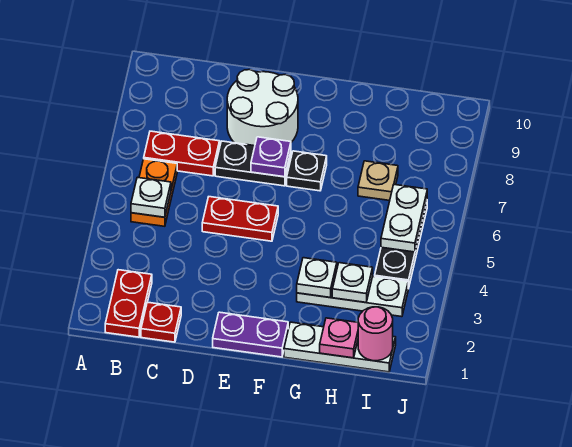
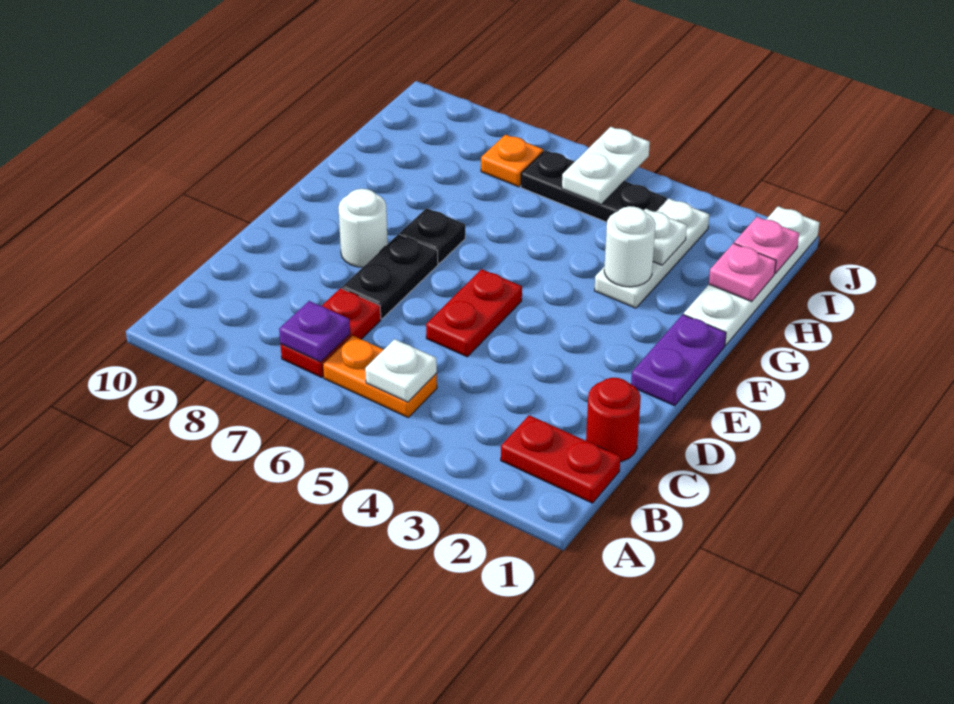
red plate C1 level 1 -> red round brick C1 level 1
white round brick D8:E9 level 1 -> white round brick E8 level 1
purple plate E7 level 2 -> purple plate B7 level 2
white plate G1:I1 level 1 -> white plate G1:J1 level 1
white plate G3 level 2 -> white round brick G3 level 2
tan plate H7 level 1 -> none
pink round brick I1 level 2 -> pink plate I1 level 2
white plate I5:I6 level 2 -> white plate I5:J5 level 2
none -> orange plate I7 level 1

